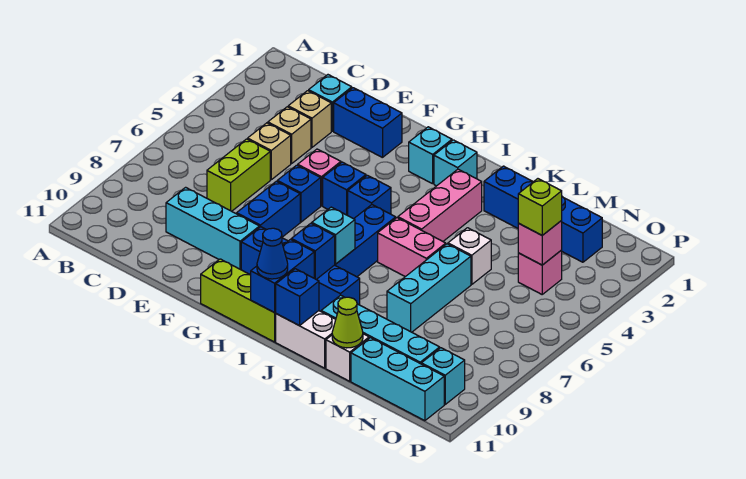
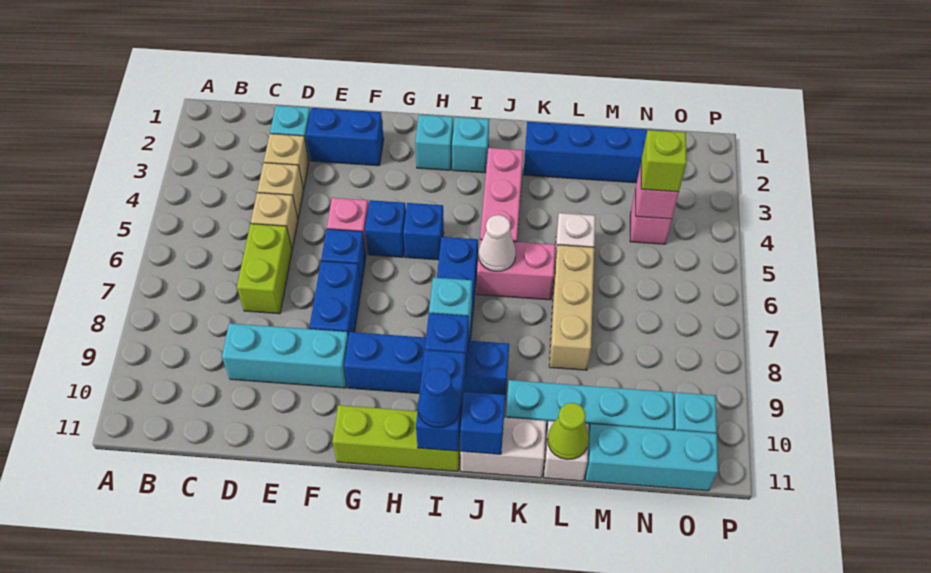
none -> white cone J6 level 2
cyan brick L6:L8 level 1 -> tan brick L6:L8 level 1

